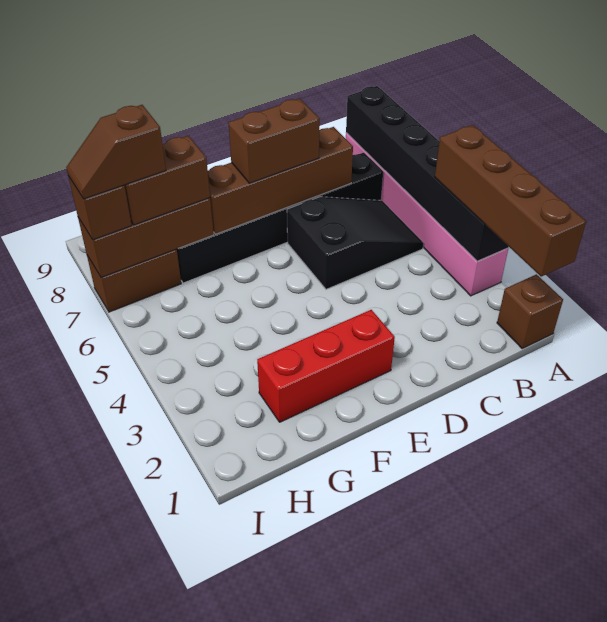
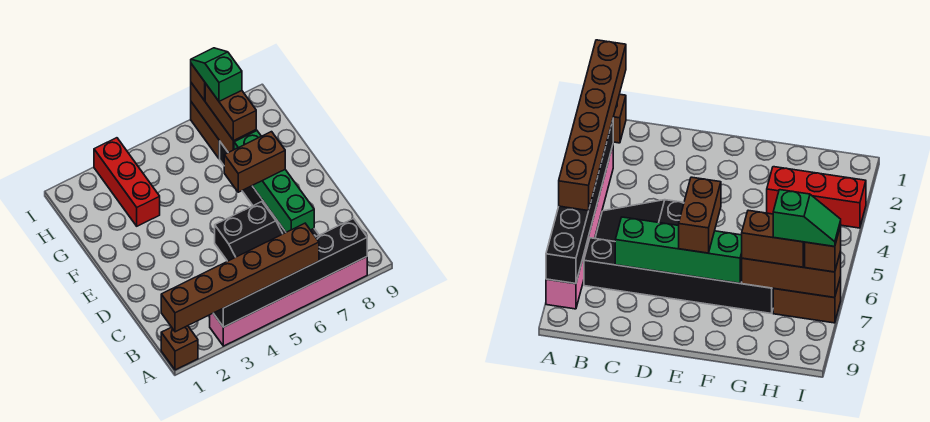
brown brick A1:A4 level 3 -> brown brick A1:A6 level 3
brown brick C7:F7 level 2 -> green brick C7:F7 level 2
brown brick D7:E7 level 3 -> brown brick E6:E7 level 3
red brick E2:G2 level 1 -> red brick G3:I3 level 1
brown slope H7:I7 level 4 top H -> green slope H7:I7 level 4 top H

